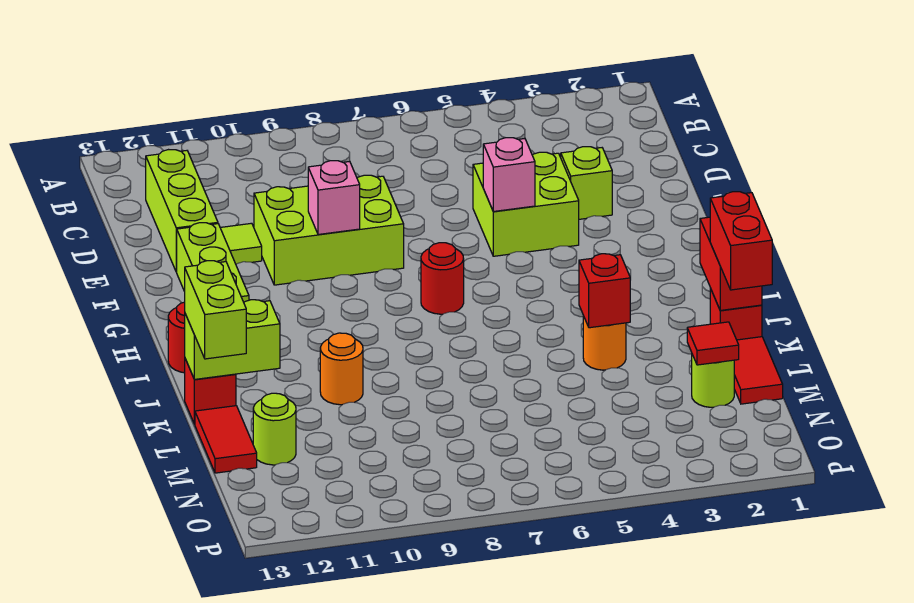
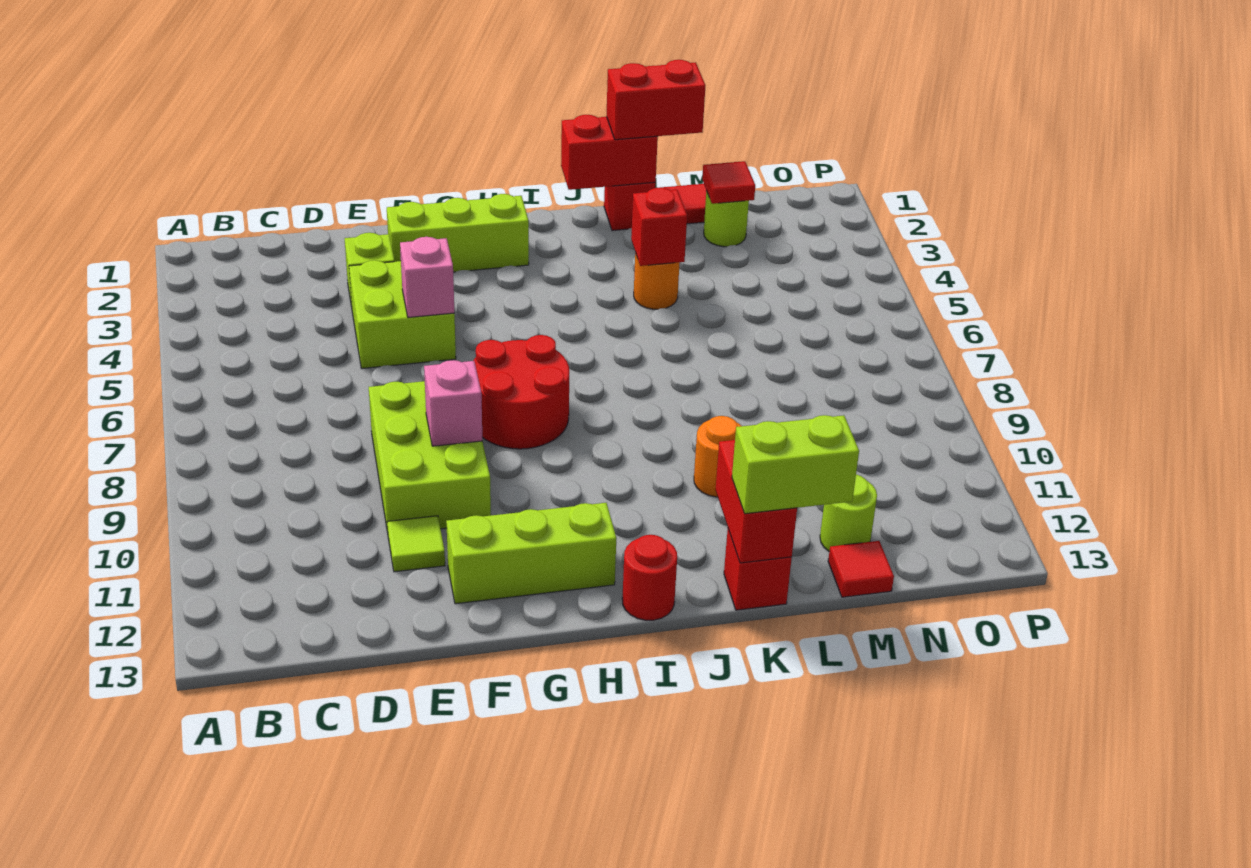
lime brick C12:E12 level 1 -> lime brick F2:H2 level 1
red round brick H7 level 1 -> red round brick G7:H8 level 1
lime brick K12:K13 level 2 -> red brick K12:K13 level 2
red tile L13:M13 level 1 -> red tile M13 level 1

